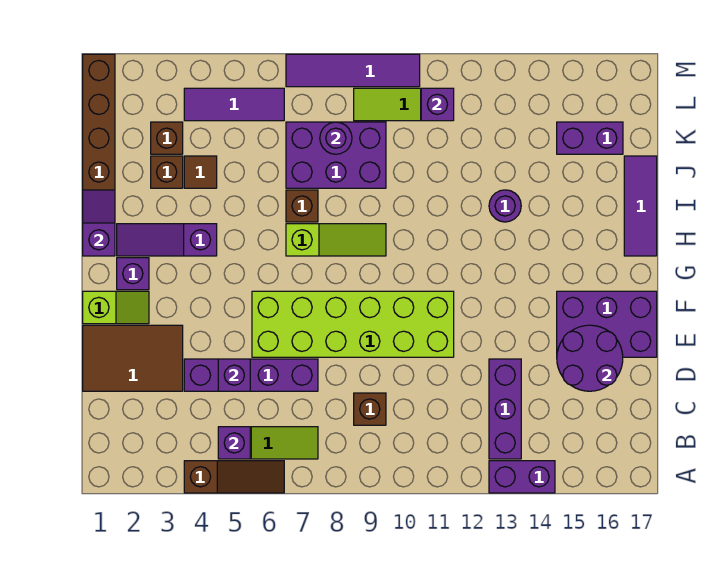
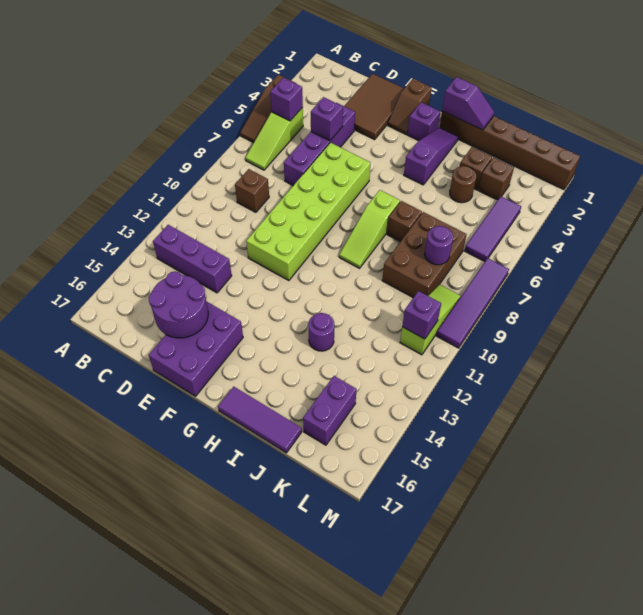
purple brick A13:A14 level 1 -> none
lime slope F1:F2 level 1 top 1 -> brown slope F1:F2 level 1 top 1
brown tile J4 level 1 -> brown round brick J4 level 1
purple brick J7:K9 level 1 -> brown brick J7:K9 level 1

